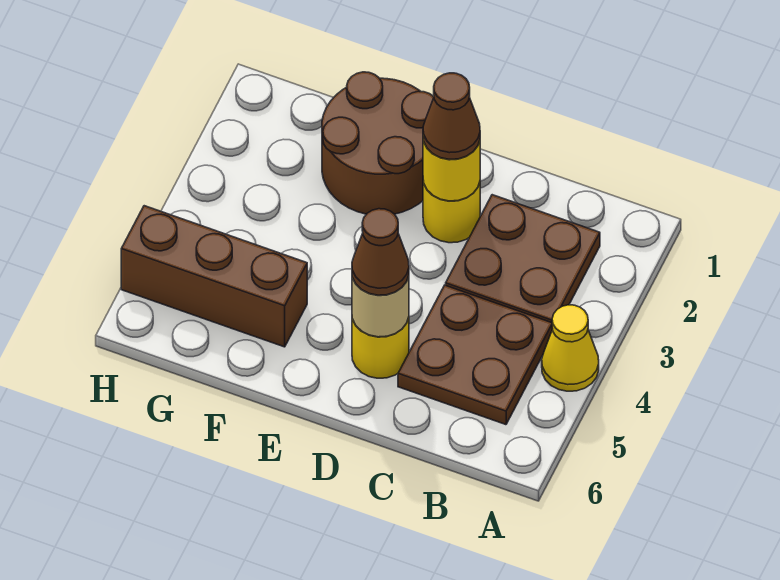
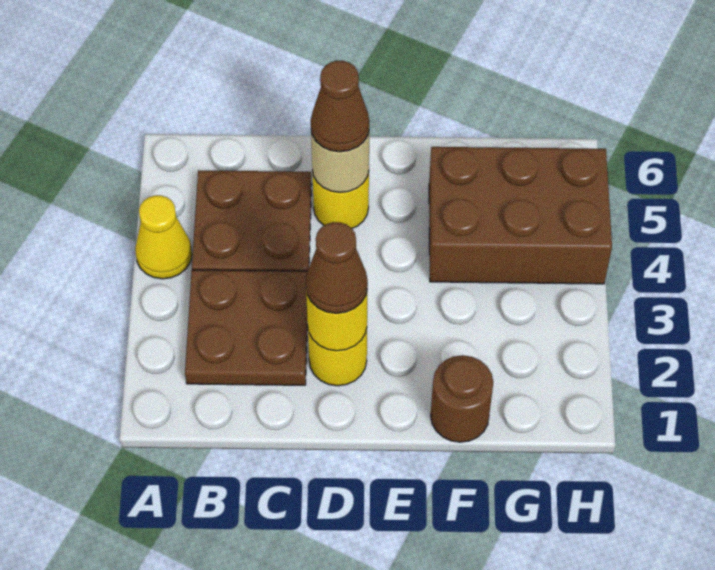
brown round brick E1:F2 level 1 -> brown round brick F1 level 1
brown brick F5:H5 level 1 -> brown brick F4:H5 level 1

